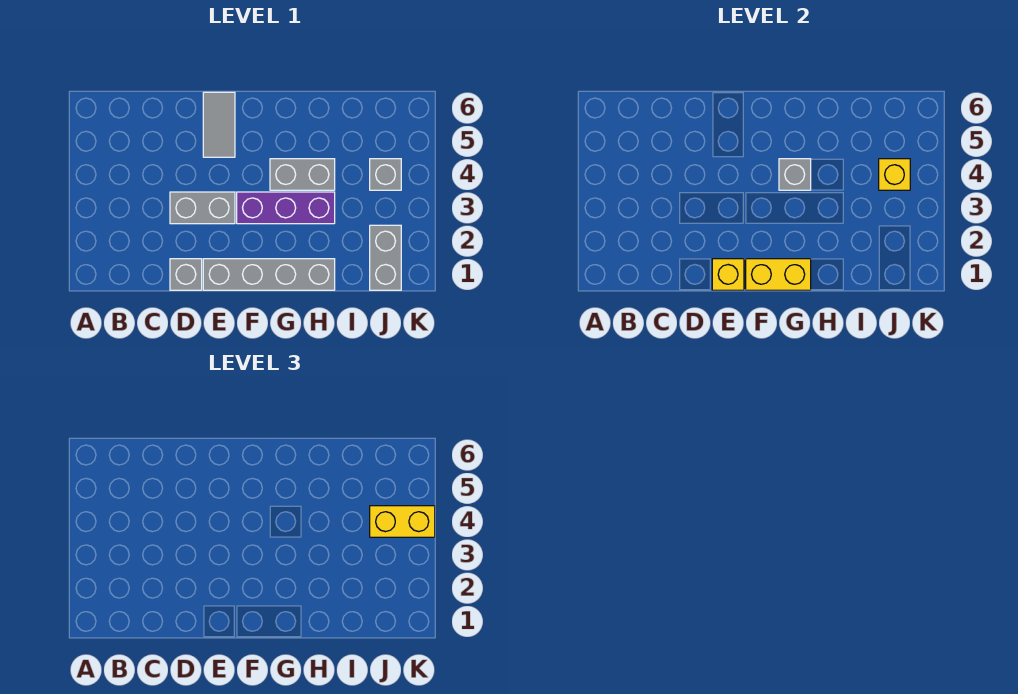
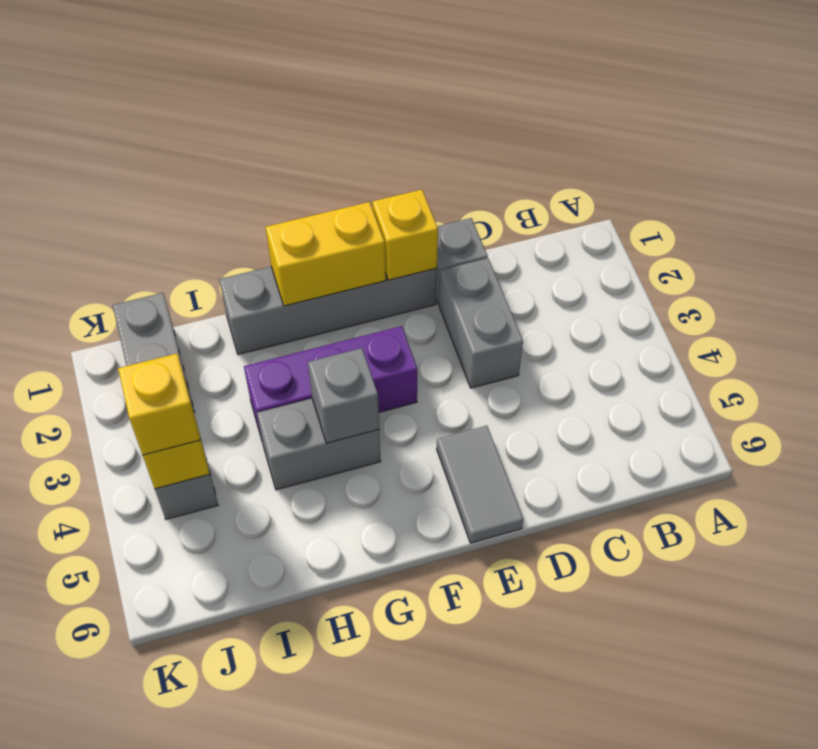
grey brick D3:E3 level 1 -> grey brick D2:D3 level 1
yellow brick J4:K4 level 3 -> yellow brick J4 level 3

